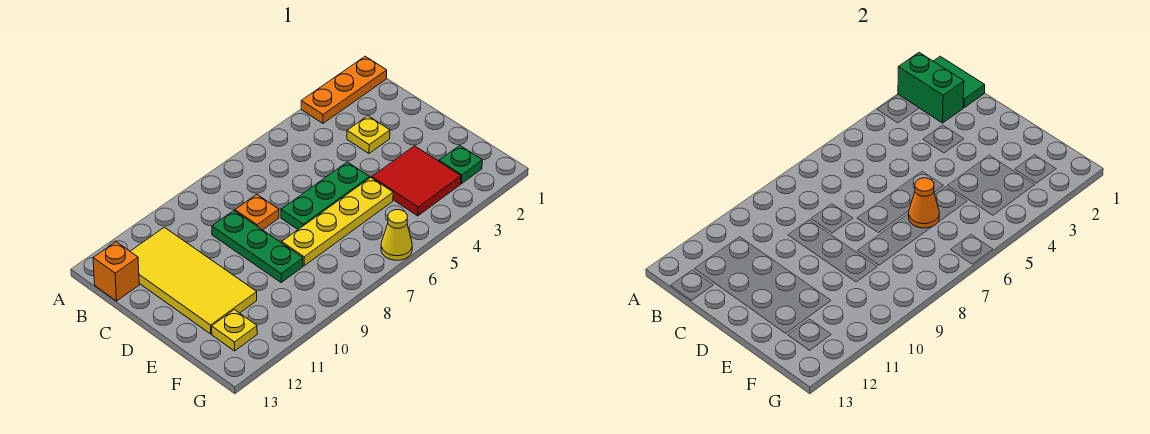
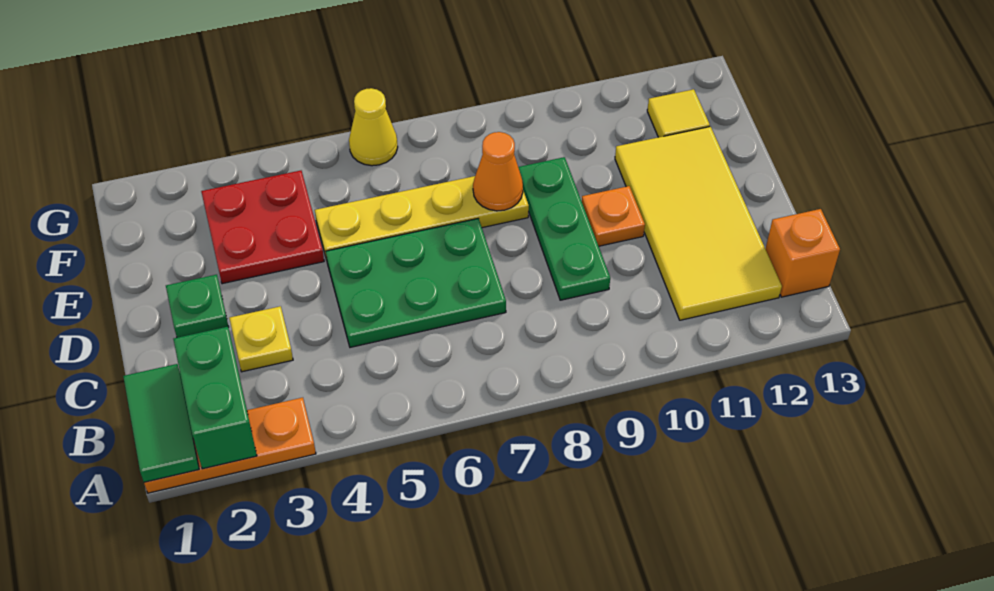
orange plate C8 level 1 -> orange plate D10 level 1
green plate D5:D7 level 1 -> green plate C5:D7 level 1
red tile E3:F4 level 1 -> red plate E3:F4 level 1
orange cone E6 level 2 -> orange cone E8 level 2
green plate F2 level 1 -> green plate D2 level 1
yellow plate F12 level 1 -> yellow tile F12 level 1

